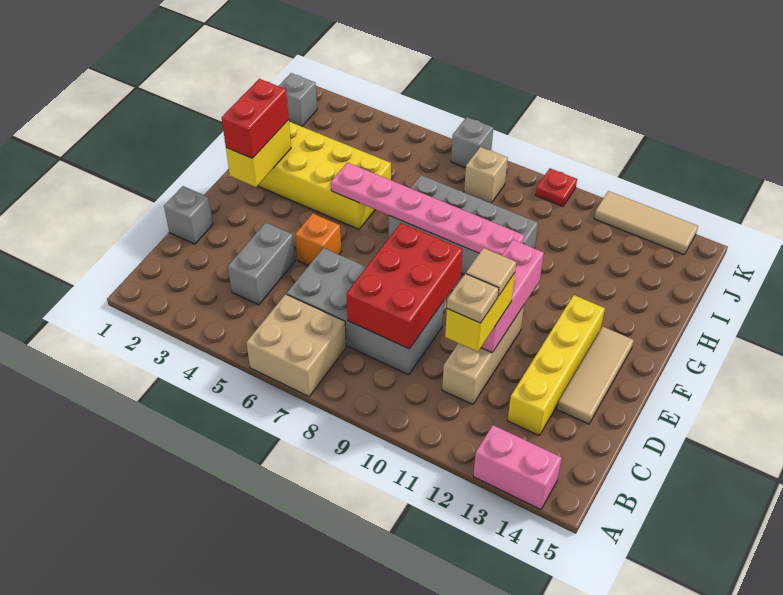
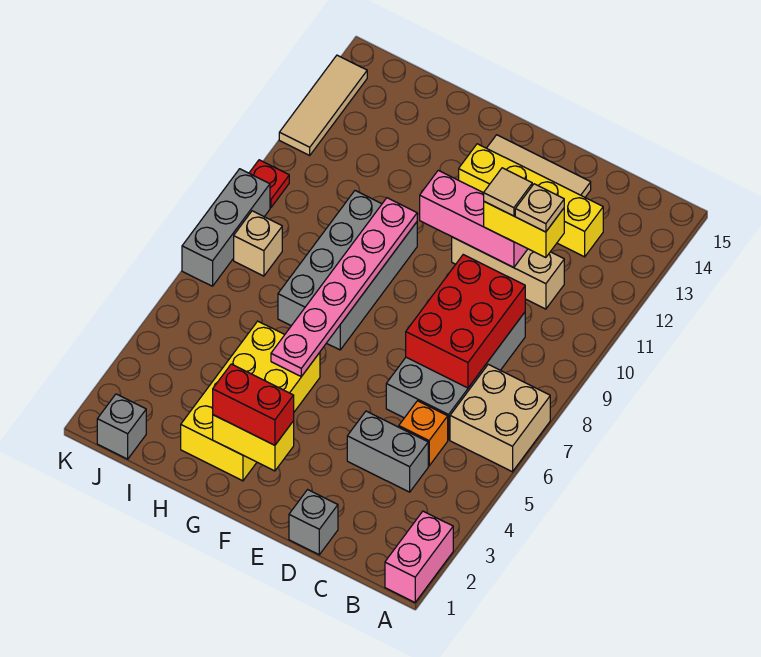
pink brick A13:A14 level 1 -> pink brick A1:A2 level 1
red brick C8:E9 level 2 -> red brick C7:D9 level 2
orange brick E5 level 1 -> orange brick C5 level 1
grey brick K7 level 1 -> grey brick K7:K9 level 1

